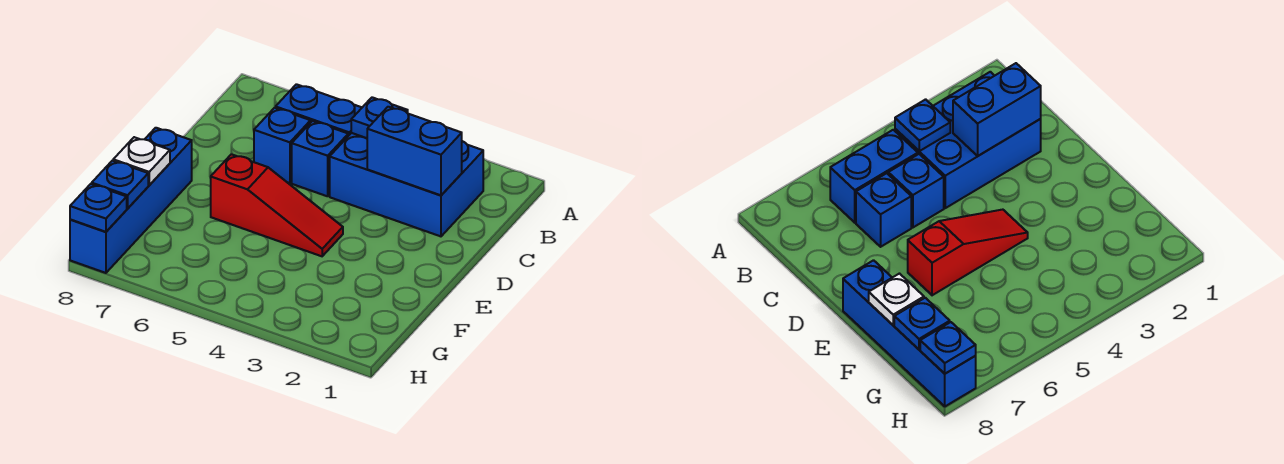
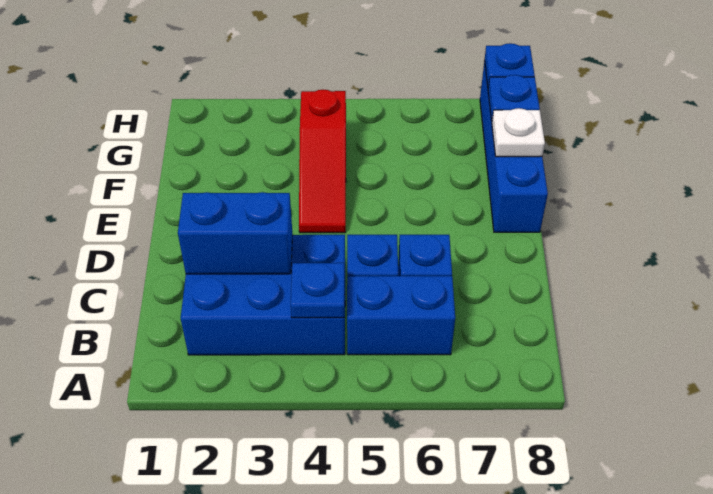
red slope E4:E6 level 1 top 6 -> red slope E4:G4 level 1 top G

